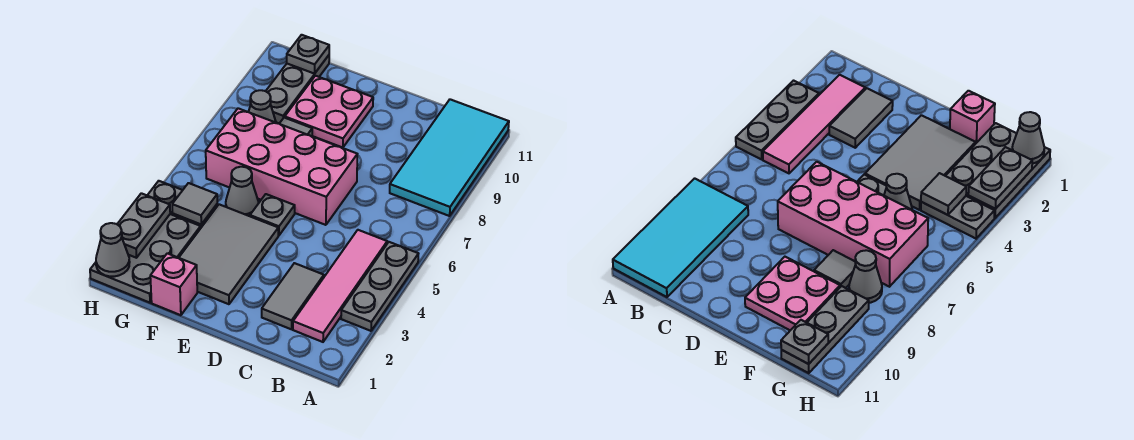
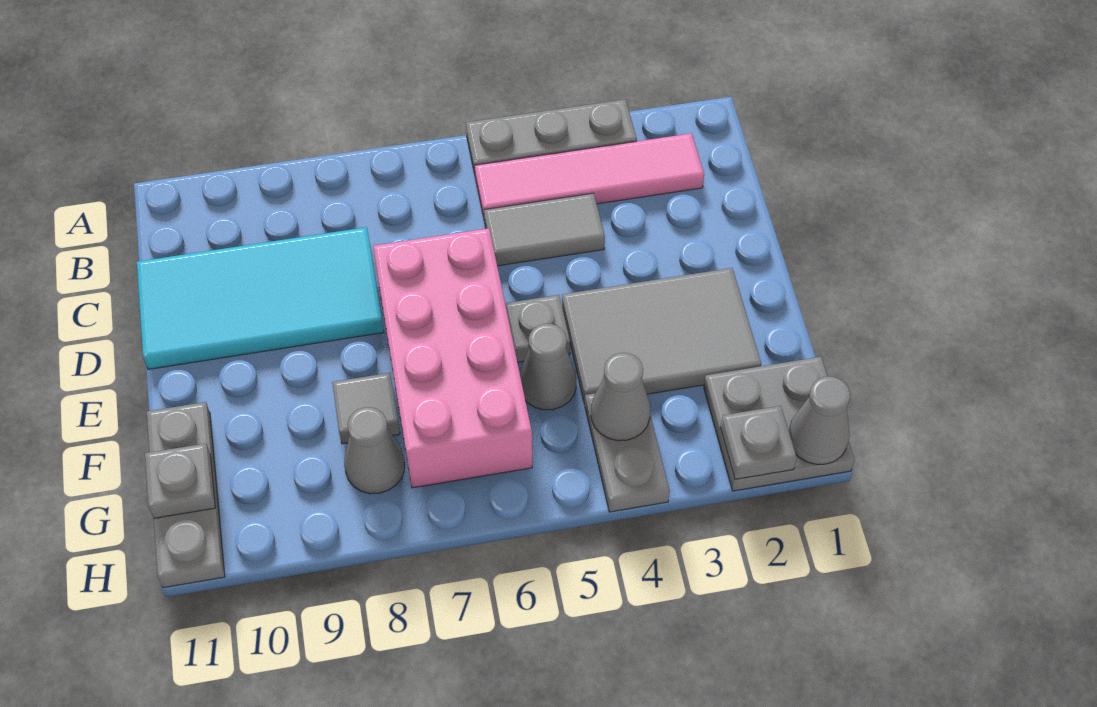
cyan tile A8:B11 level 1 -> cyan tile C8:D11 level 1
grey tile C2:C3 level 1 -> grey tile C4:C5 level 1
pink plate E9:F10 level 1 -> none
pink brick F1 level 1 -> none
grey plate G1:H3 level 1 -> grey plate G1:H2 level 1
grey tile G4 level 2 -> grey cone G4 level 2
grey plate G9:G11 level 1 -> grey plate F11:H11 level 1
grey plate H2:H3 level 2 -> grey plate H2 level 2

